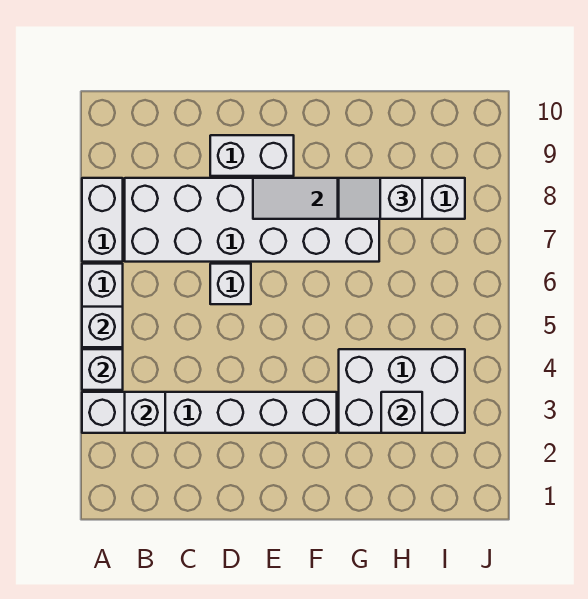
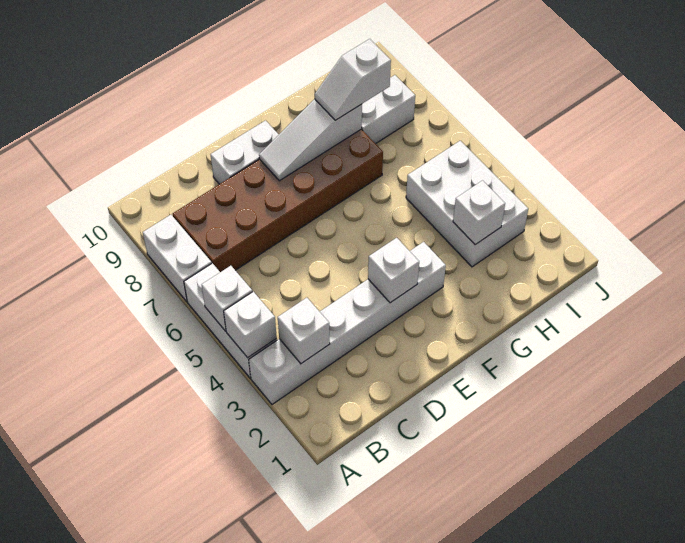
white brick B7:G8 level 1 -> brown brick B7:G8 level 1
white brick D6 level 1 -> white brick E3 level 2
white brick G3:I4 level 1 -> white brick H3:I5 level 1

